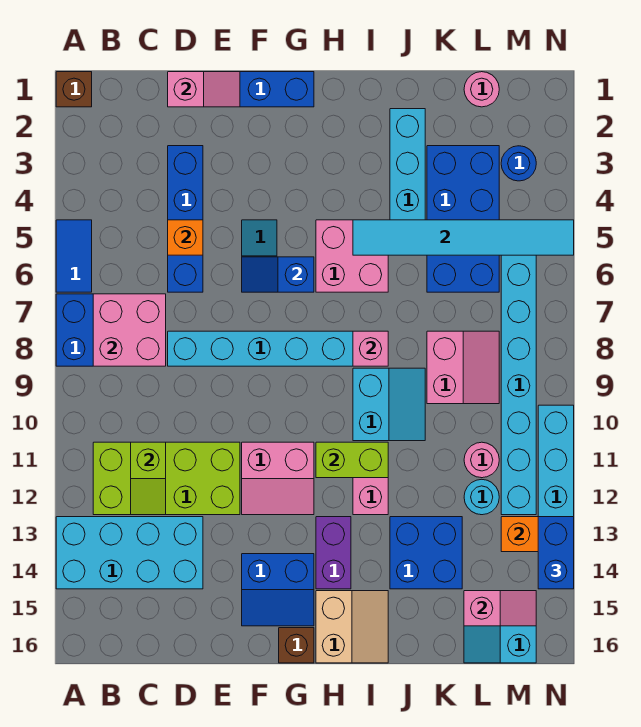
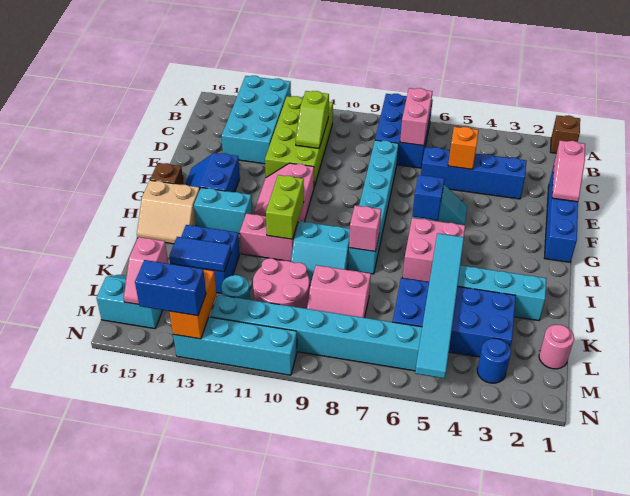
blue tile A5:A6 level 1 -> blue tile K13:K14 level 2
pink brick B7:C8 level 2 -> pink brick B7:C7 level 2
lime slope C11:C12 level 2 top 11 -> lime slope C11:D11 level 2 top C
purple brick H13:H14 level 1 -> cyan brick H13:H14 level 1
pink round brick L11 level 1 -> pink round brick K10:L11 level 1

